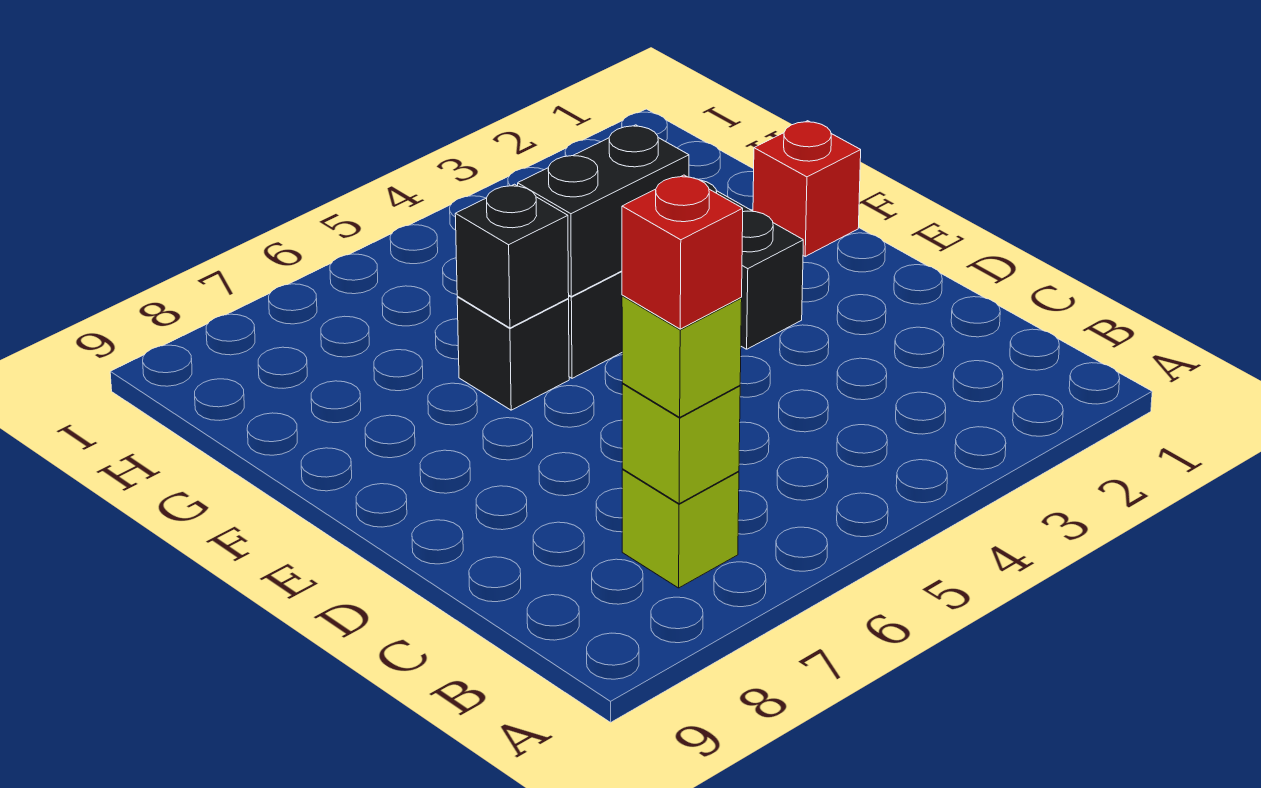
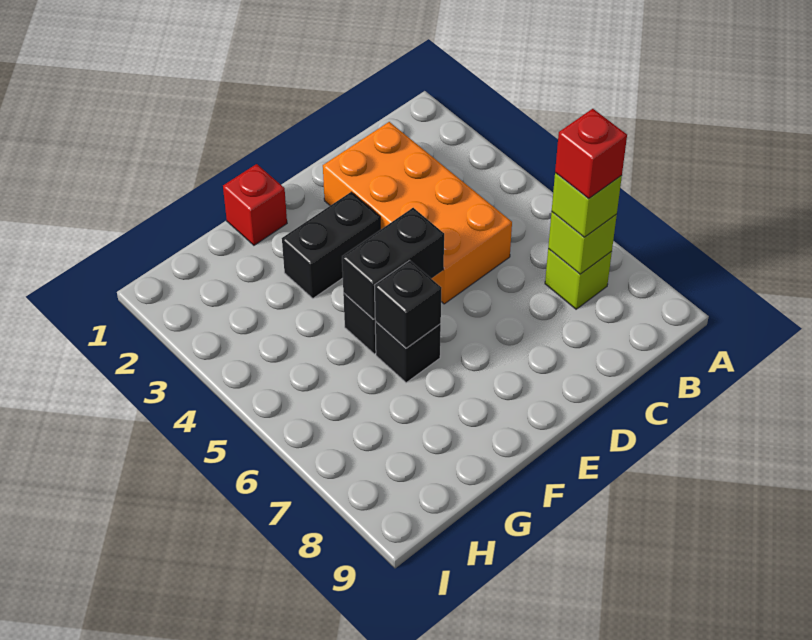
none -> orange brick C2:D5 level 1
black brick F4:F5 level 2 -> black brick E5:F5 level 2

